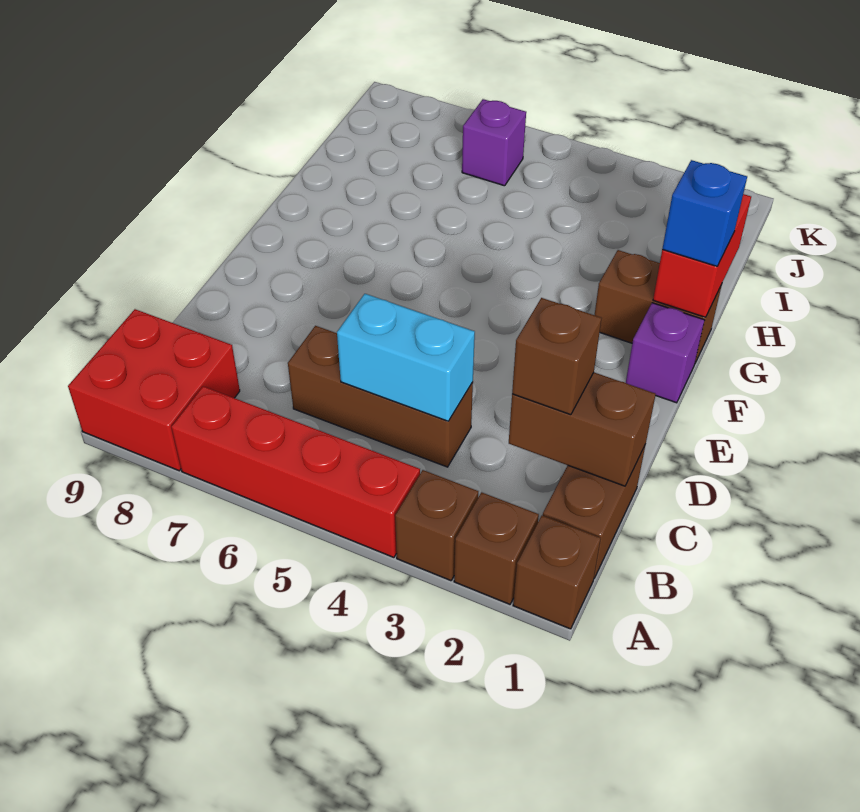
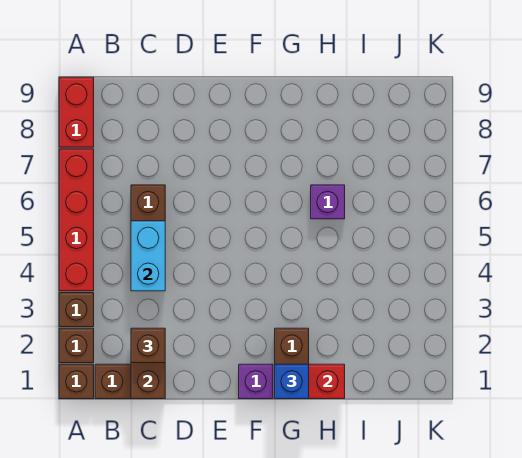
red brick A8:B9 level 1 -> red brick A8:A9 level 1
purple brick J6 level 1 -> purple brick H6 level 1

